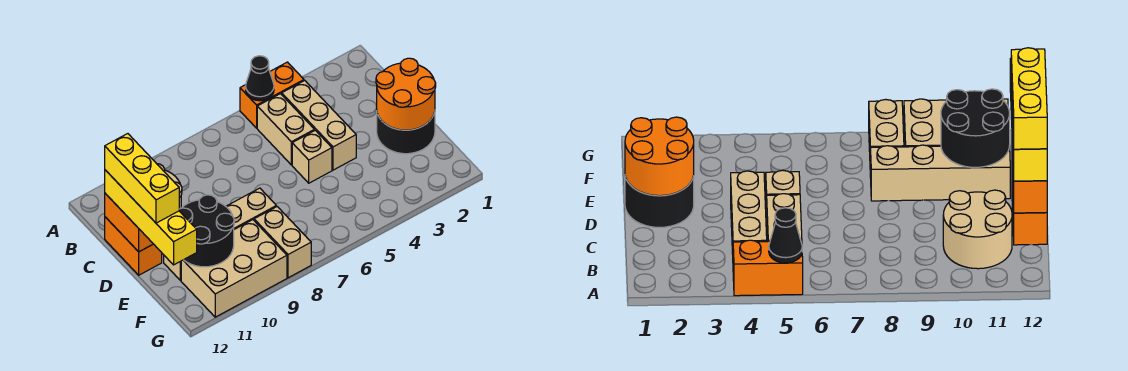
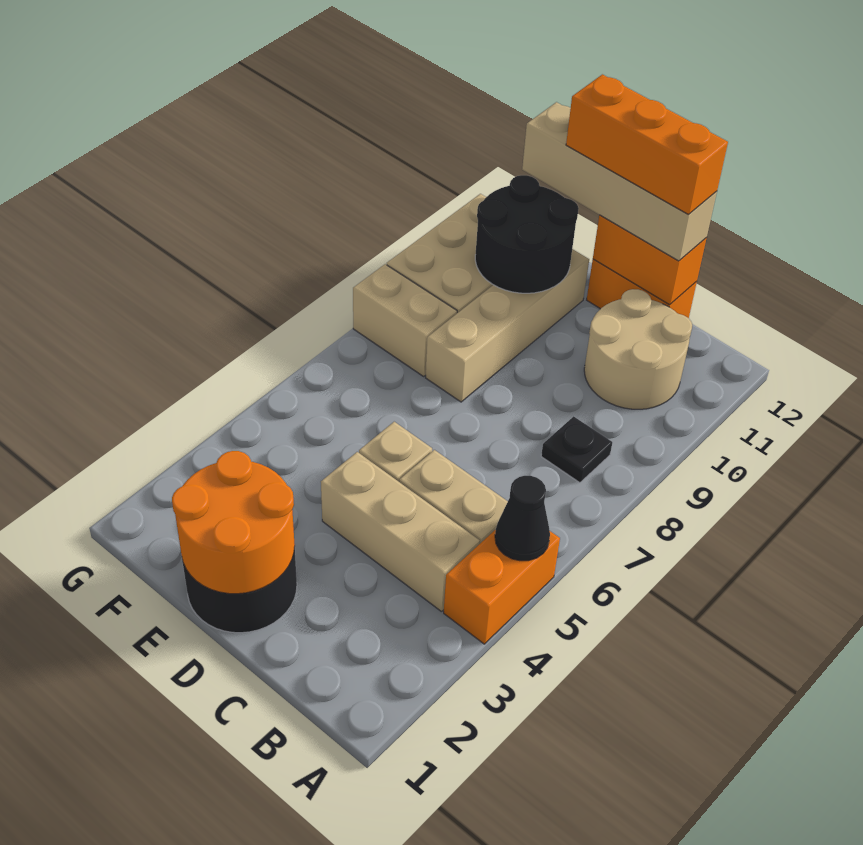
none -> black plate B8 level 1
yellow brick C12:F12 level 3 -> tan brick C12:F12 level 3
yellow brick C12:E12 level 4 -> orange brick C12:E12 level 4

